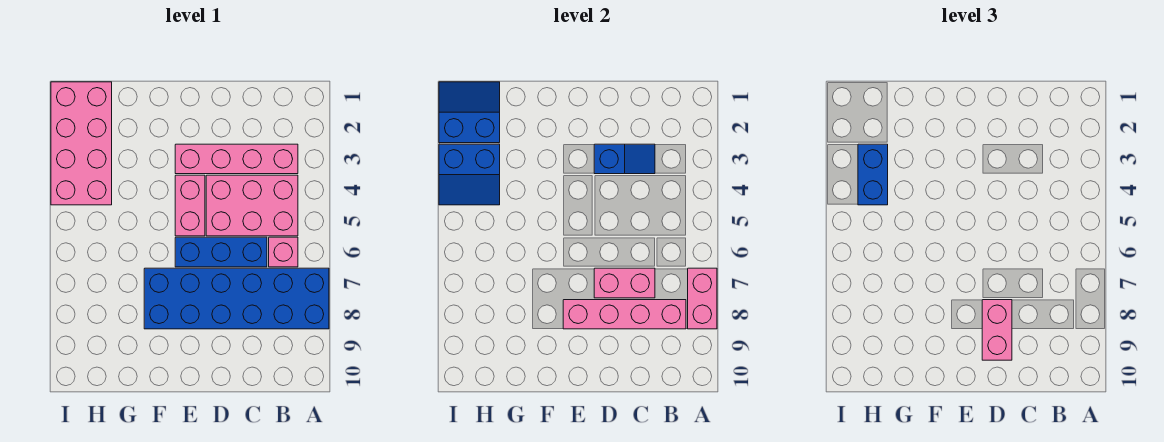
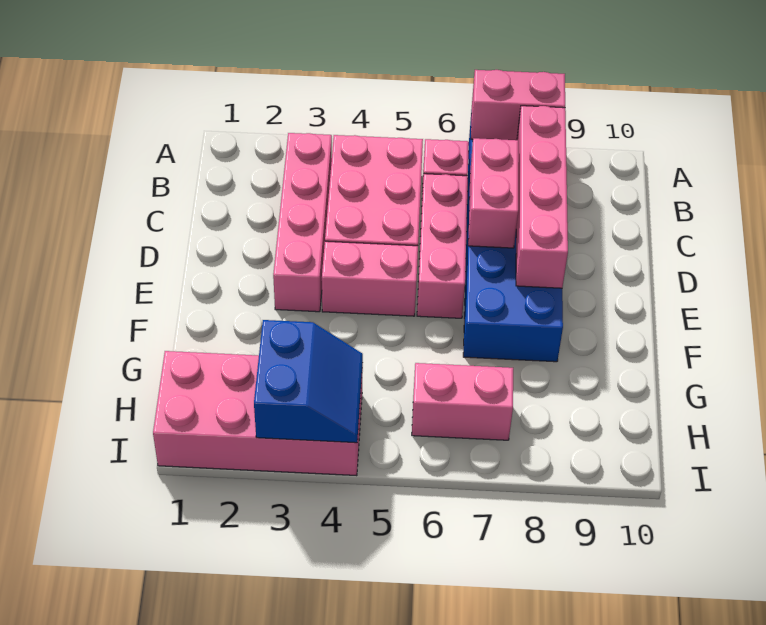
blue slope C3:D3 level 2 top D -> none
blue brick C6:E6 level 1 -> pink brick C6:E6 level 1
pink brick D8:D9 level 3 -> pink brick H6:H7 level 1
blue slope H1:I2 level 2 top 2 -> none
blue brick H3:H4 level 3 -> none

